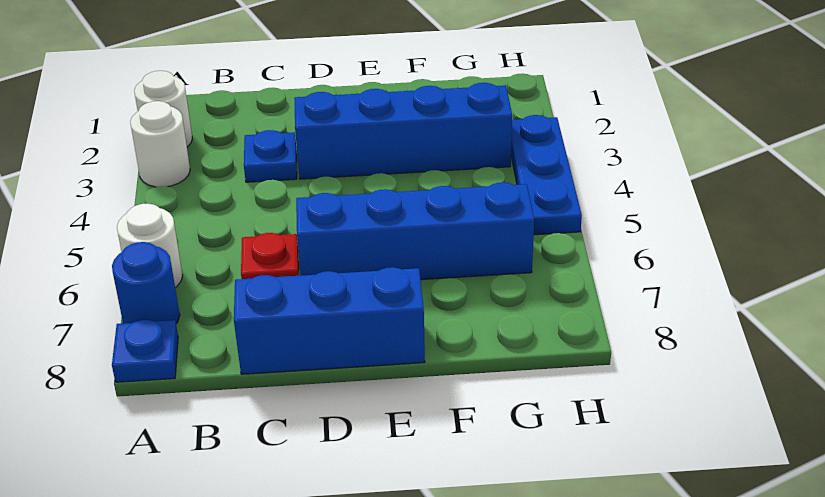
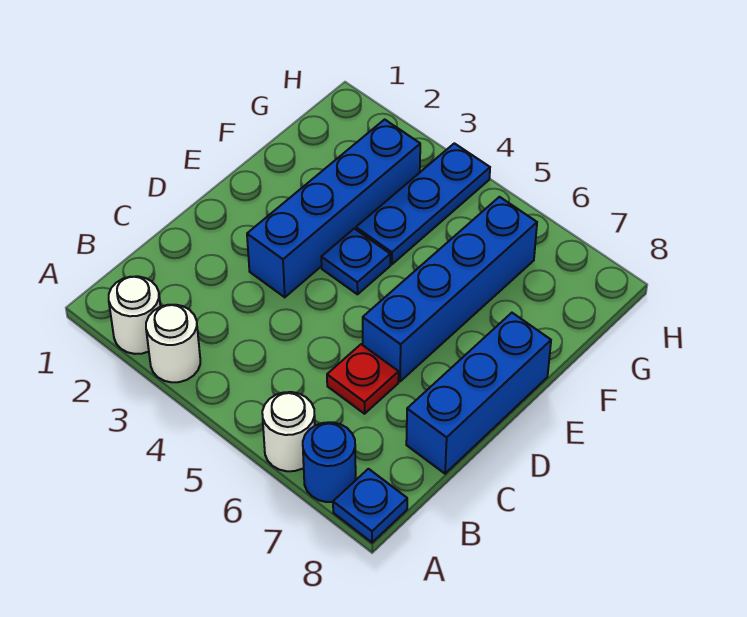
blue plate C3 level 1 -> blue plate E4 level 1
blue plate H3:H5 level 1 -> blue plate F4:H4 level 1

